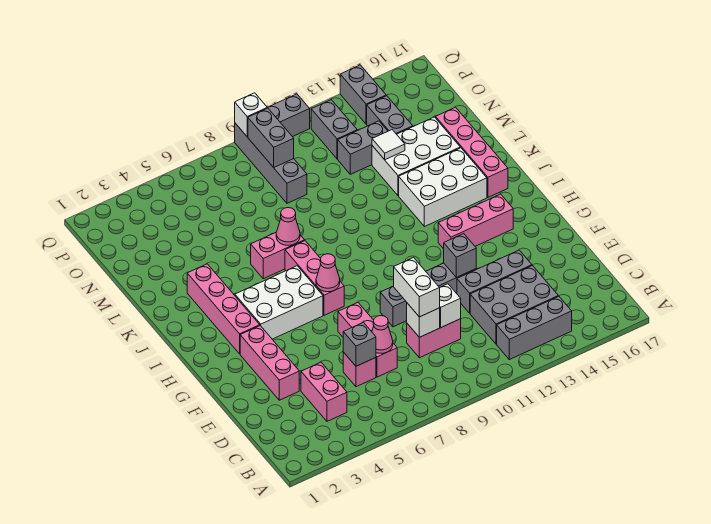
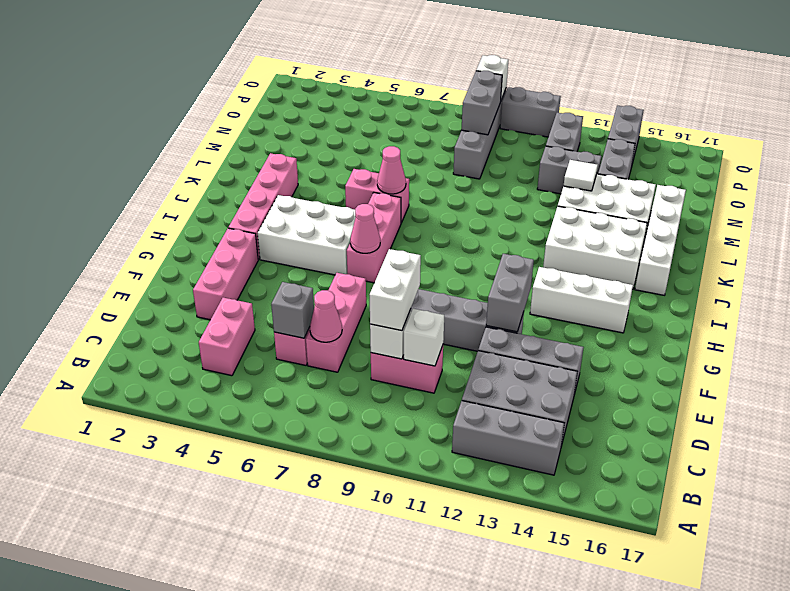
grey brick F12 level 2 -> grey brick F12:G12 level 2
pink brick H13:H15 level 1 -> white brick H13:H15 level 1
pink brick J16:M16 level 1 -> white brick J16:M16 level 1

